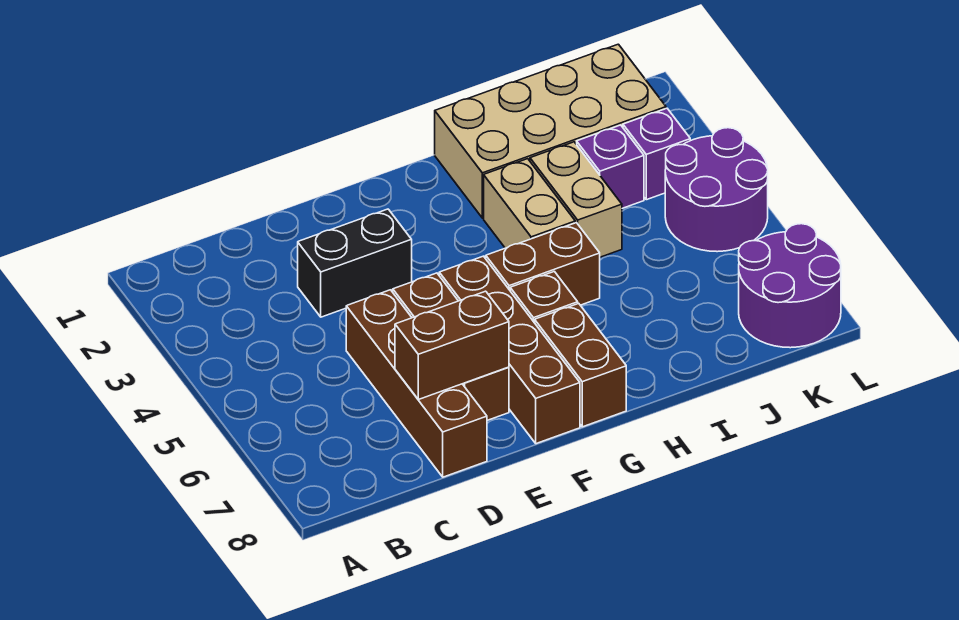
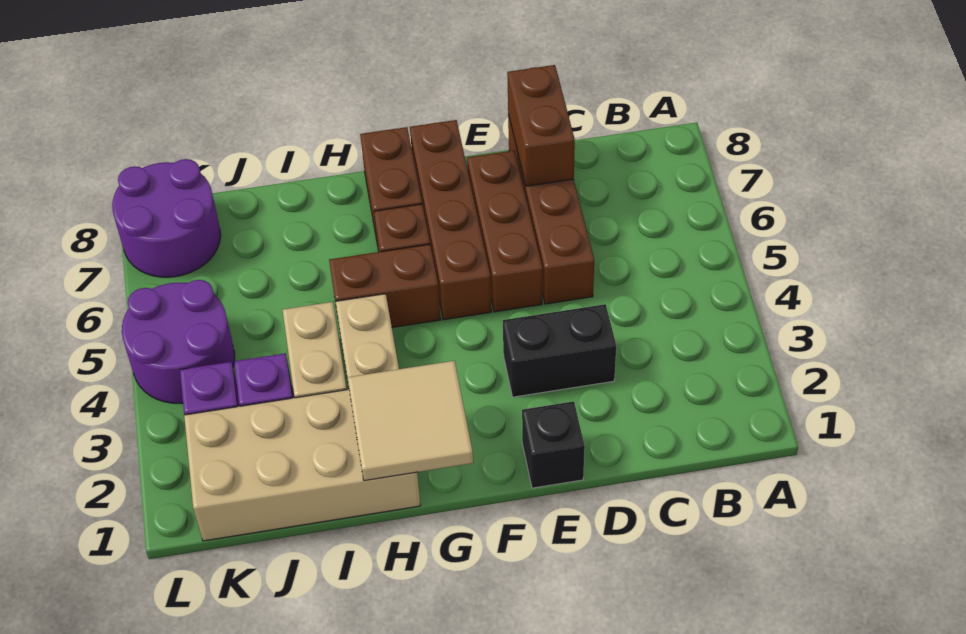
brown brick D7:E7 level 2 -> brown brick D7:D8 level 2
none -> black brick E1 level 1
none -> tan tile G1:H2 level 2

